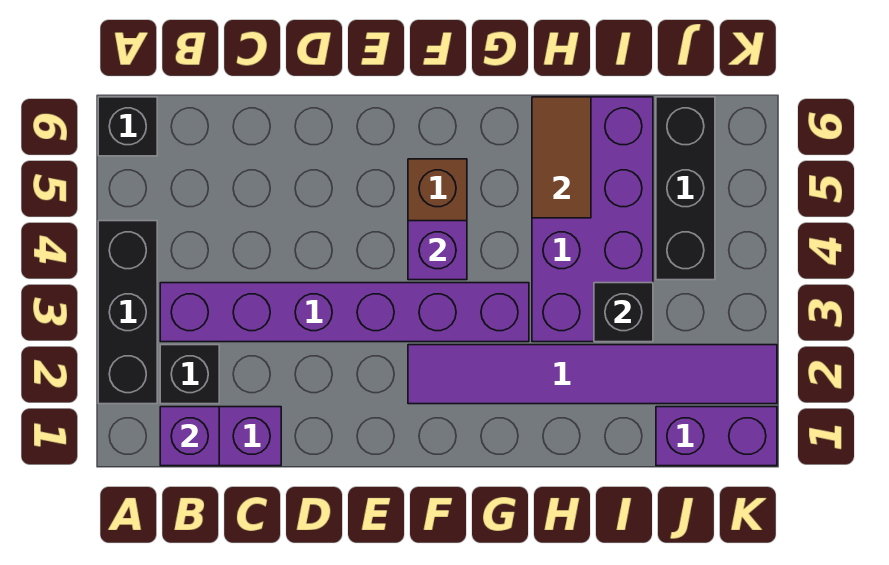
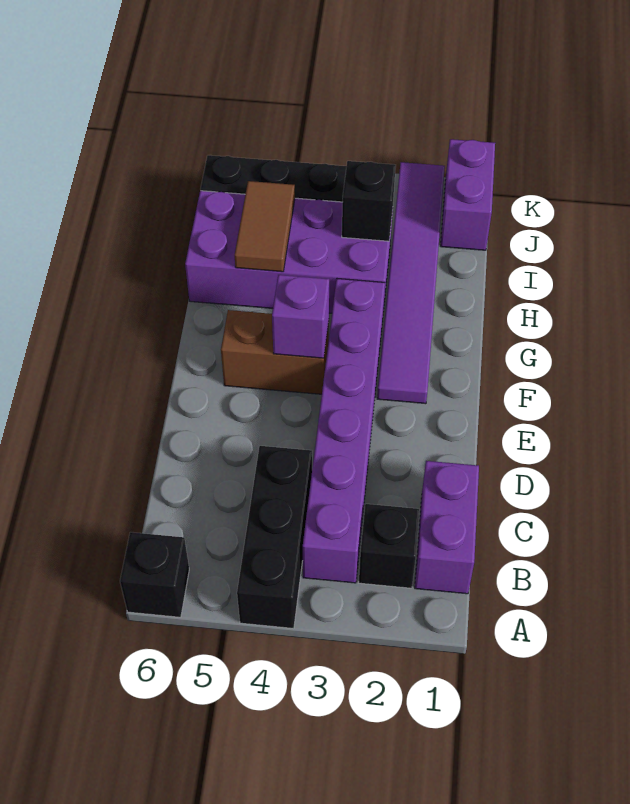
black brick A2:A4 level 1 -> black brick A4:C4 level 1
purple brick B1 level 2 -> none
brown tile H5:H6 level 2 -> brown tile H5:I5 level 2

